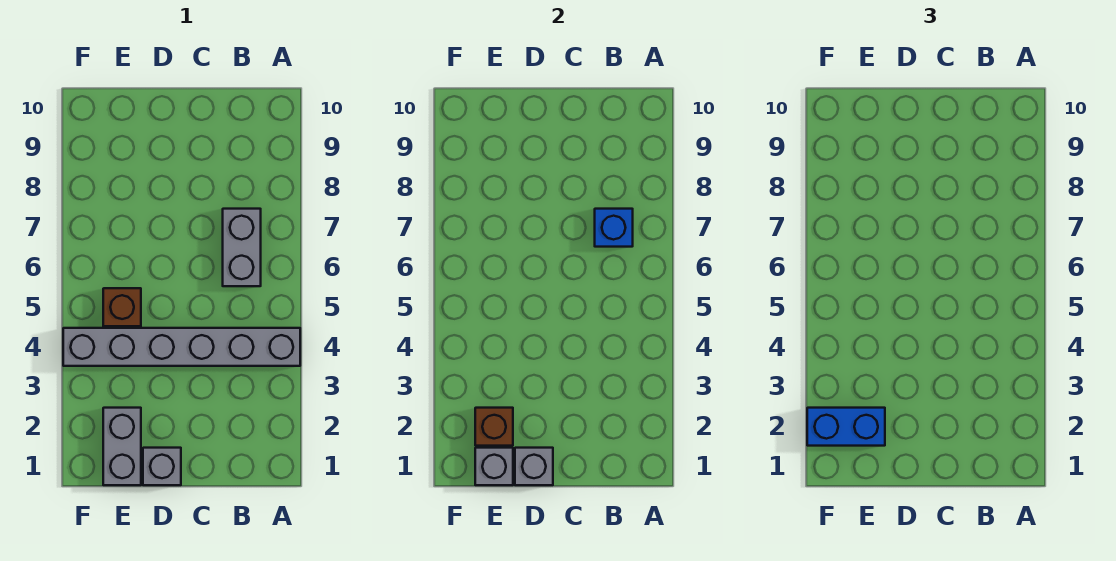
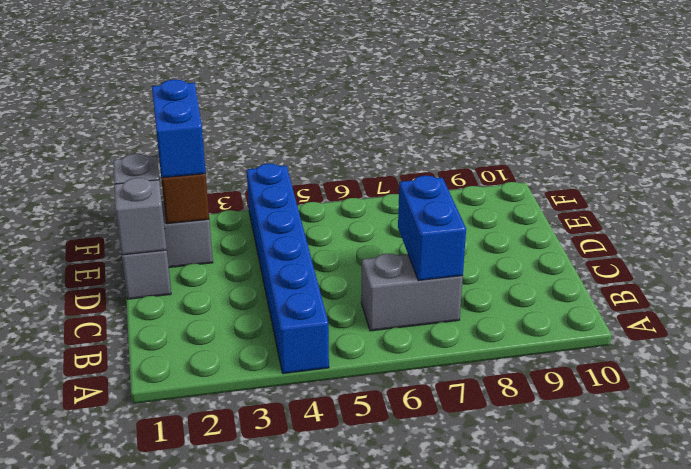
grey brick A4:F4 level 1 -> blue brick A4:F4 level 1
blue brick B7 level 2 -> blue brick B7:C7 level 2
brown brick E5 level 1 -> none

